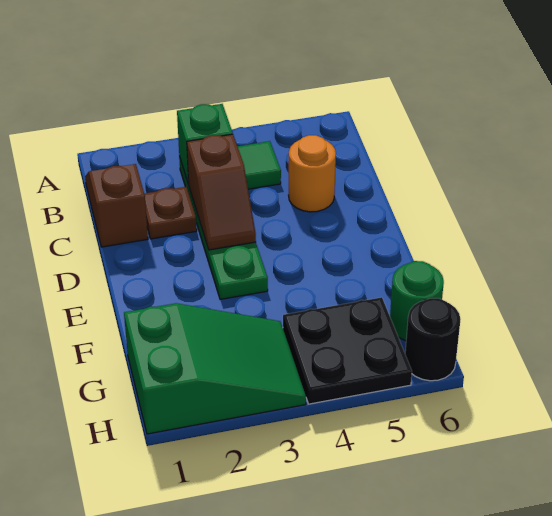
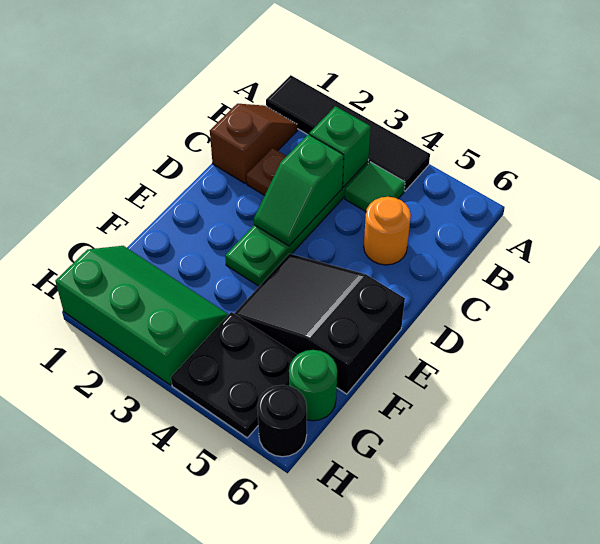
none -> black tile A1:A4 level 1
brown slope C3:D3 level 2 top C -> green slope C3:D3 level 2 top C
none -> black slope E4:F6 level 1 top 6
green slope G1:H3 level 1 top 1 -> green slope G1:H3 level 1 top H

